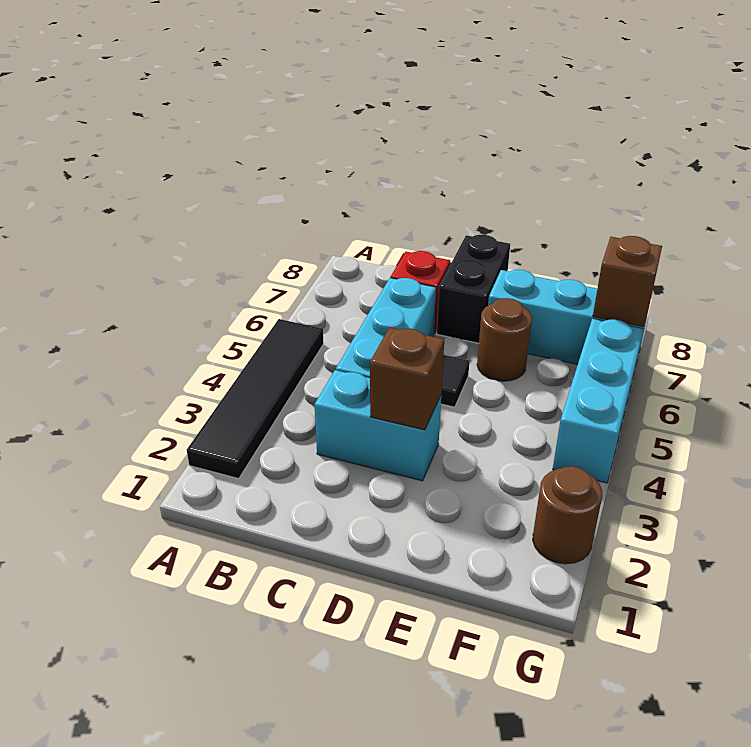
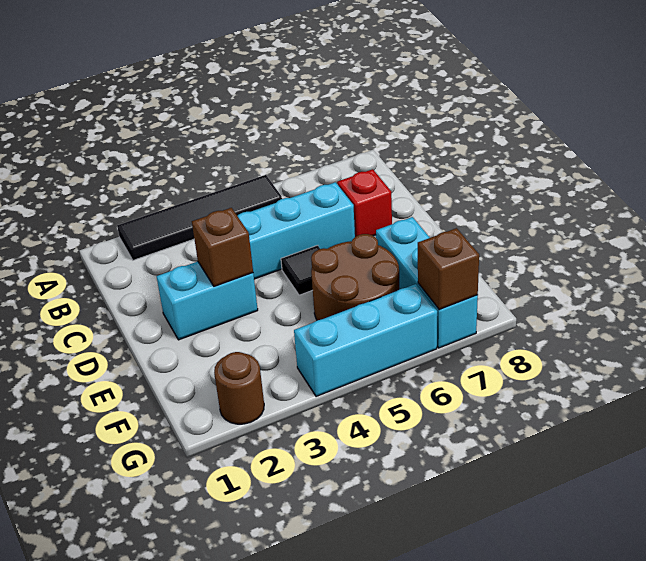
cyan brick C3:D3 level 1 -> cyan brick D2:D3 level 1
black brick D7:D8 level 1 -> none
brown round brick E6 level 1 -> brown round brick E5:F6 level 1

